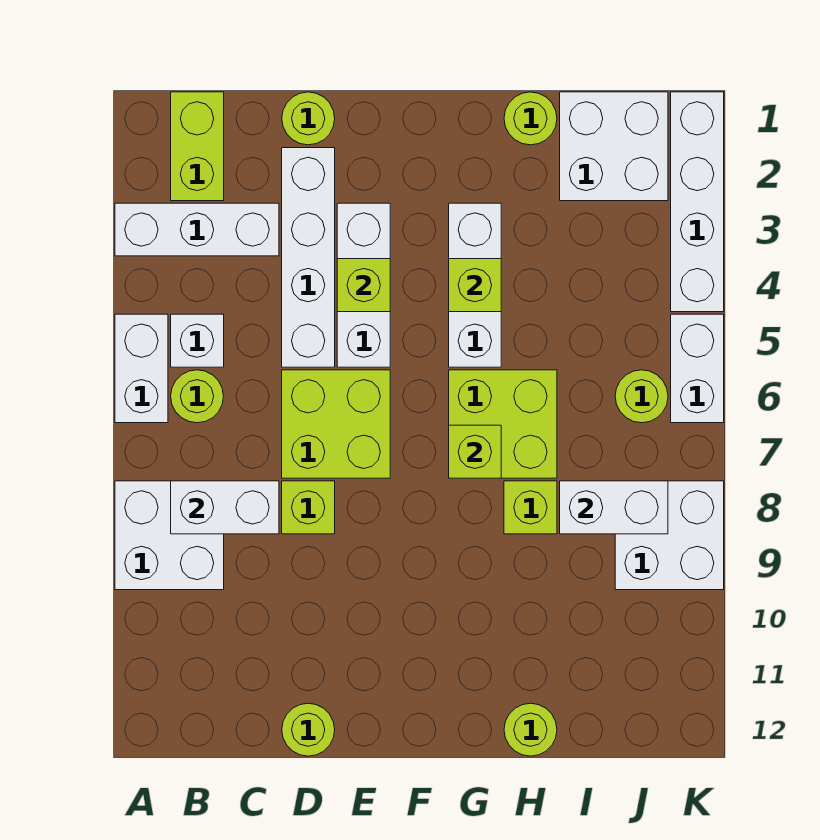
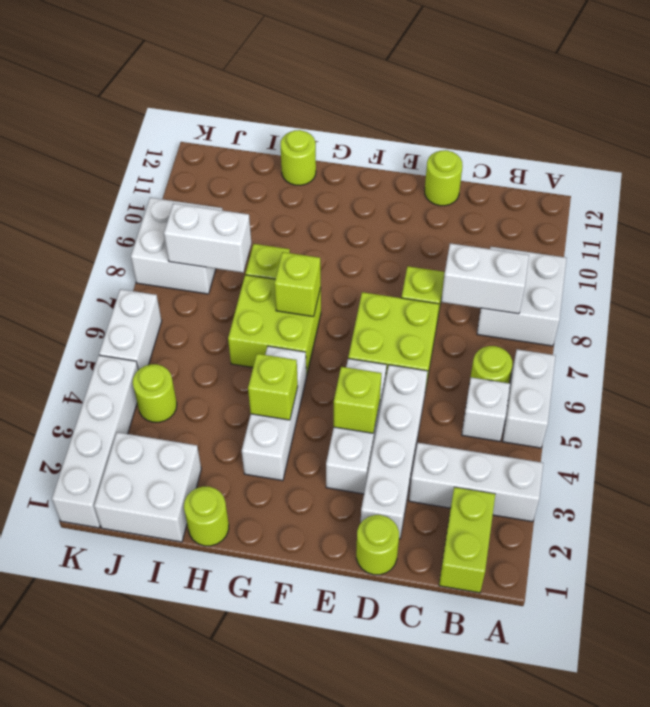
lime round brick J6 level 1 -> lime round brick J4 level 1

